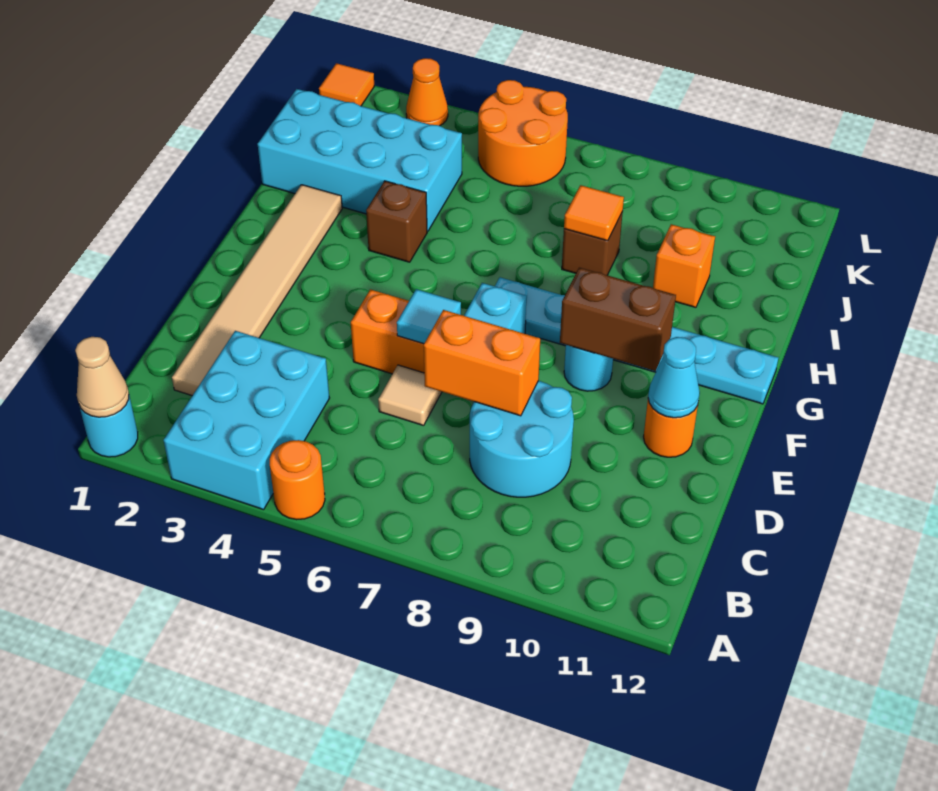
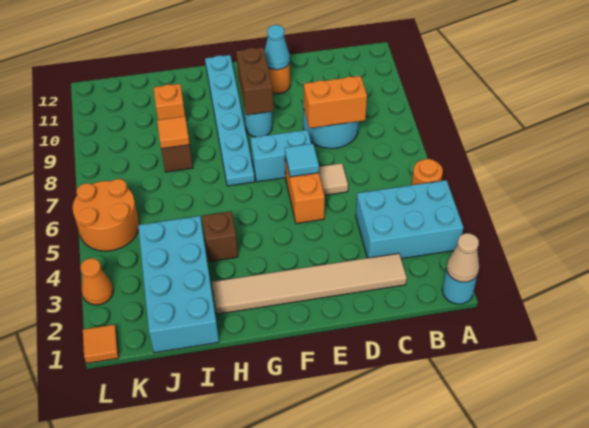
orange brick D7:D8 level 2 -> orange brick C8:D8 level 2

